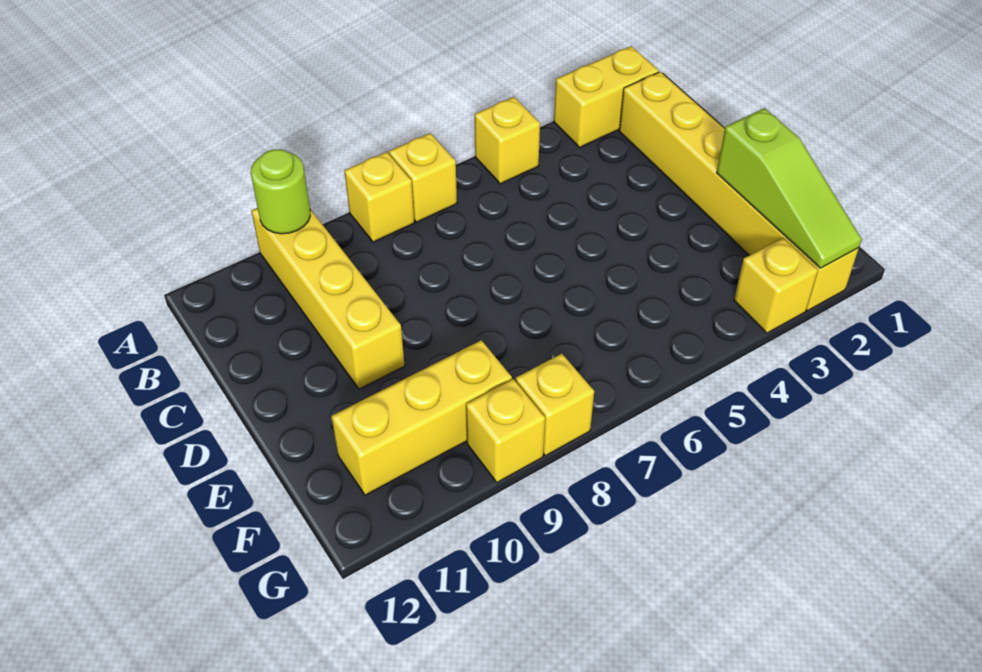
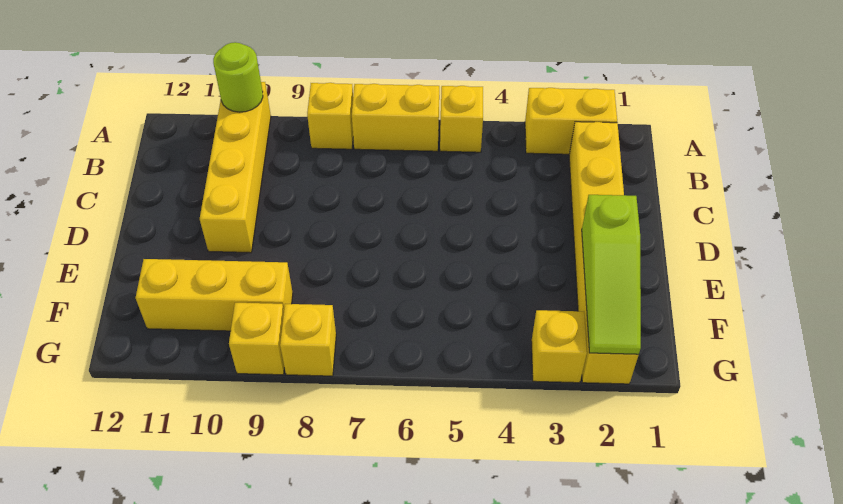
yellow brick A7 level 1 -> yellow brick A6:A7 level 1

